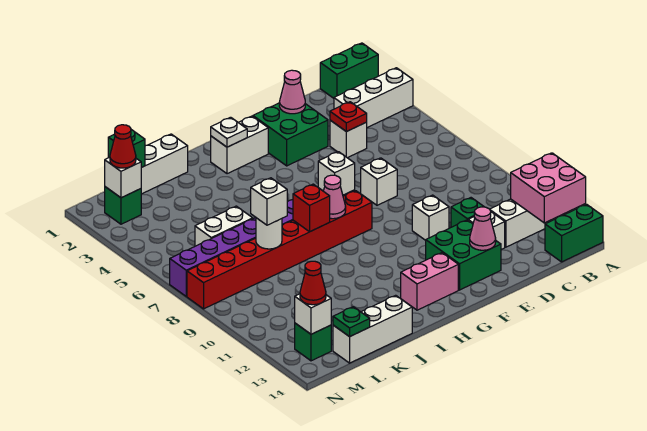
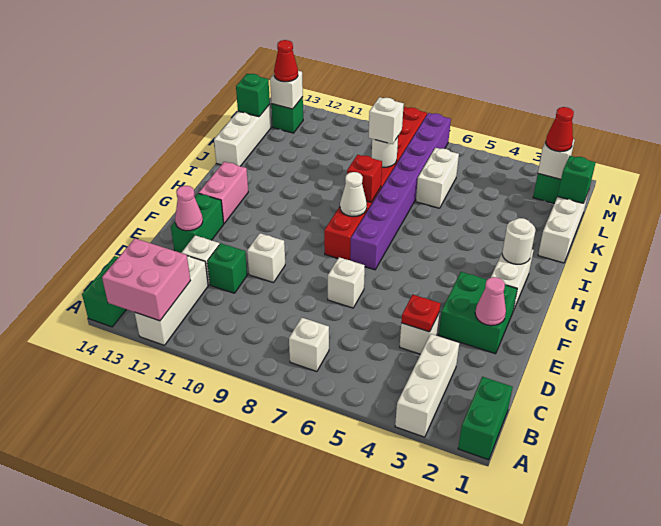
green brick E12:F13 level 1 -> green brick E13:F13 level 1
white brick G7 level 2 -> white brick B7 level 1
white plate H2 level 2 -> white round brick H2 level 2
pink cone H8 level 2 -> white cone H8 level 2
green plate L14 level 2 -> green brick L14 level 2

